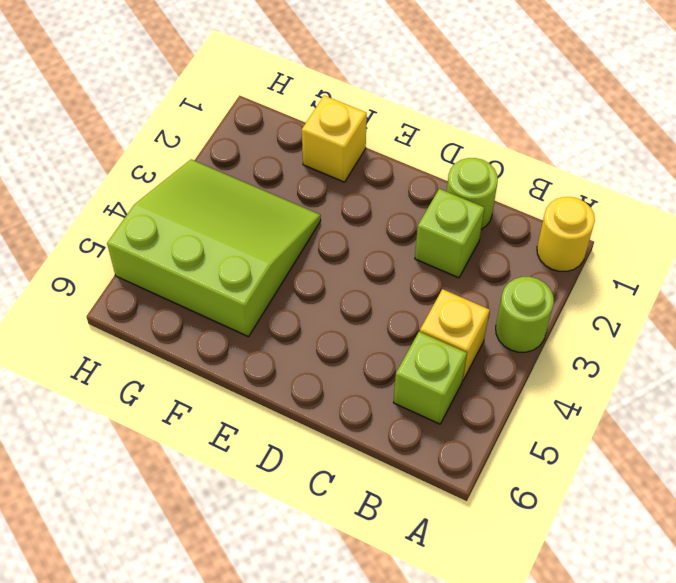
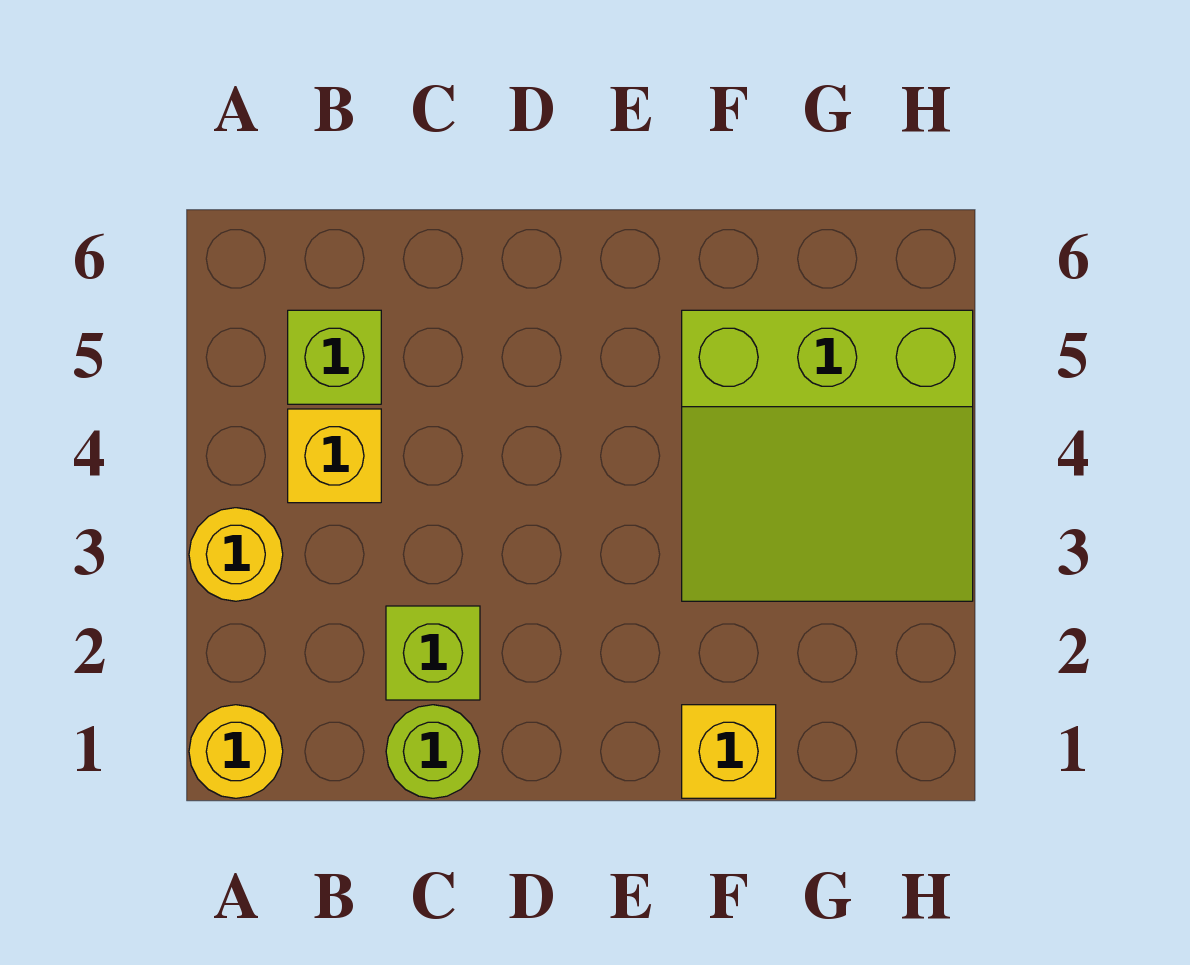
lime round brick A3 level 1 -> yellow round brick A3 level 1

